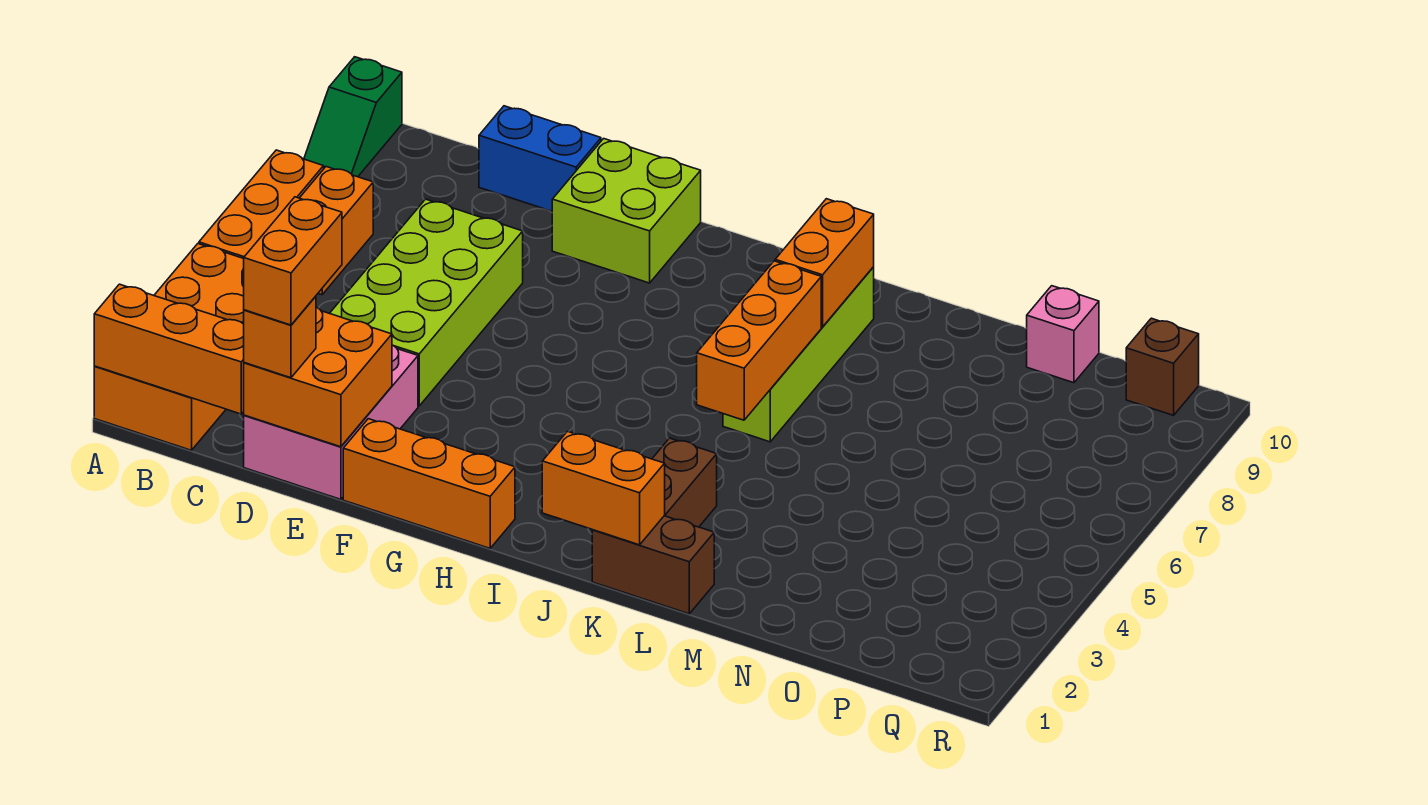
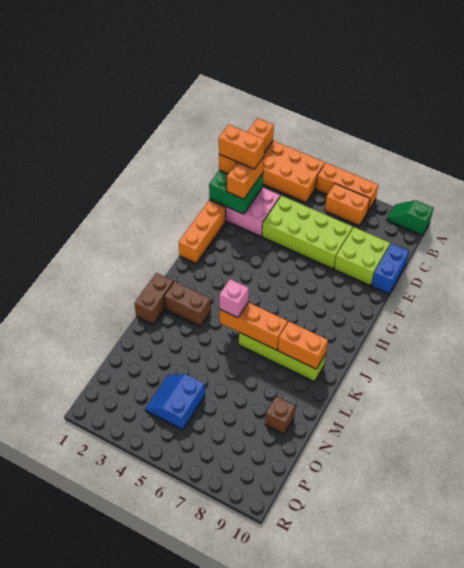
orange brick D1:E2 level 2 -> green brick D1:E2 level 2
lime brick F9:G10 level 1 -> lime brick D8:E9 level 1
orange brick J1:K1 level 2 -> orange brick D2:E2 level 3
none -> blue slope O4:P5 level 1 top 5
pink brick O10 level 1 -> pink brick K5 level 3
brown brick Q10 level 1 -> brown brick N9 level 1

